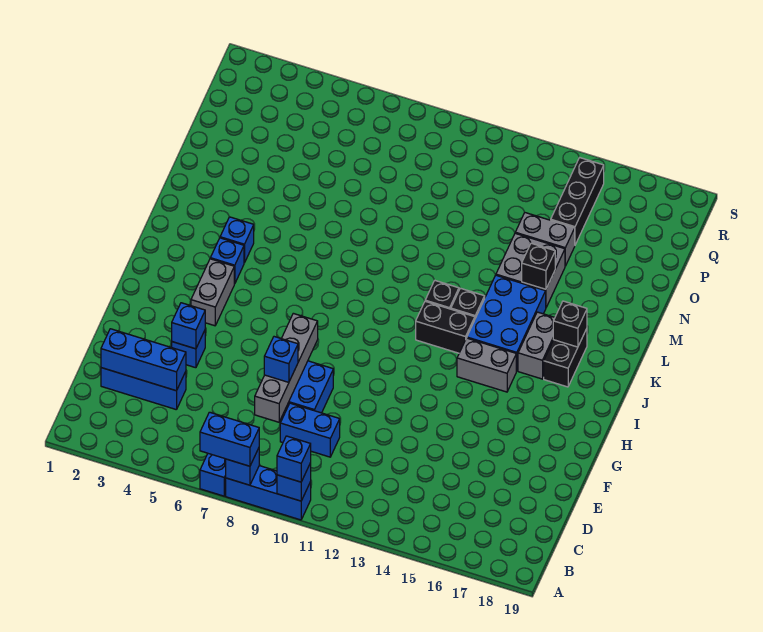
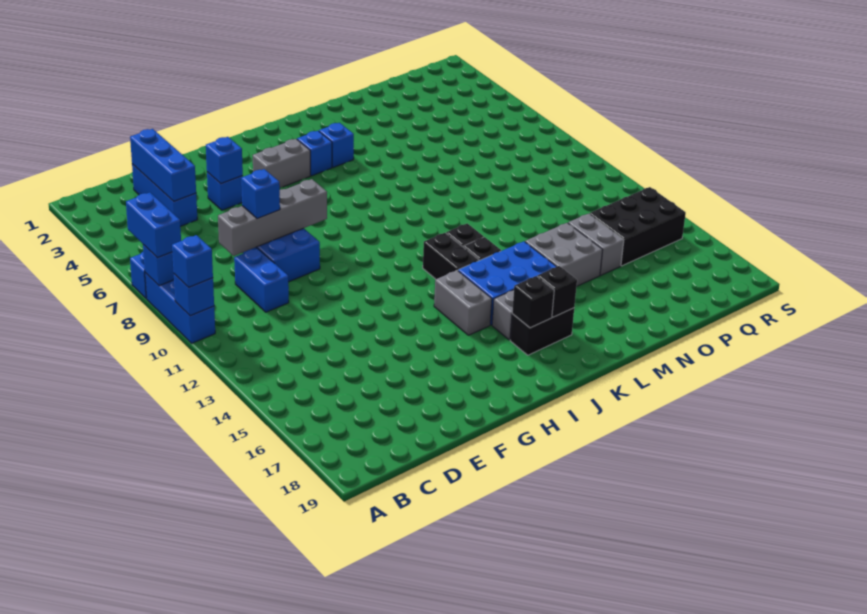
black brick M15 level 2 -> black brick J17 level 2
black brick P15:R15 level 1 -> black brick P14:R15 level 1

